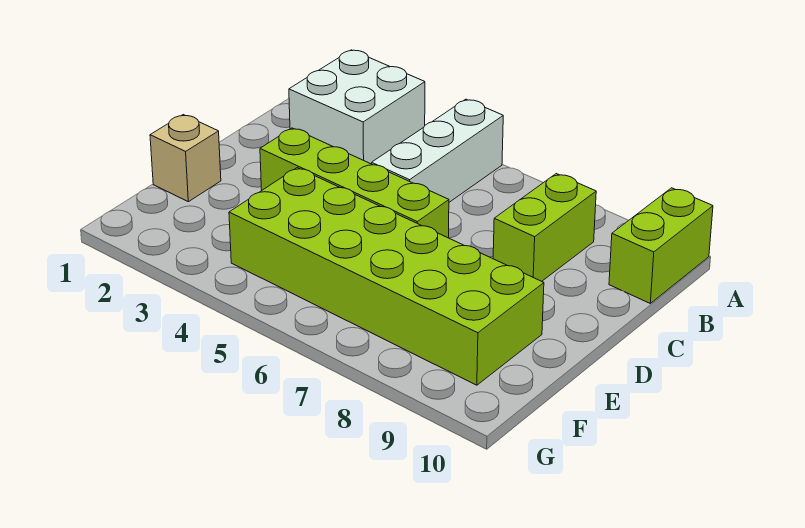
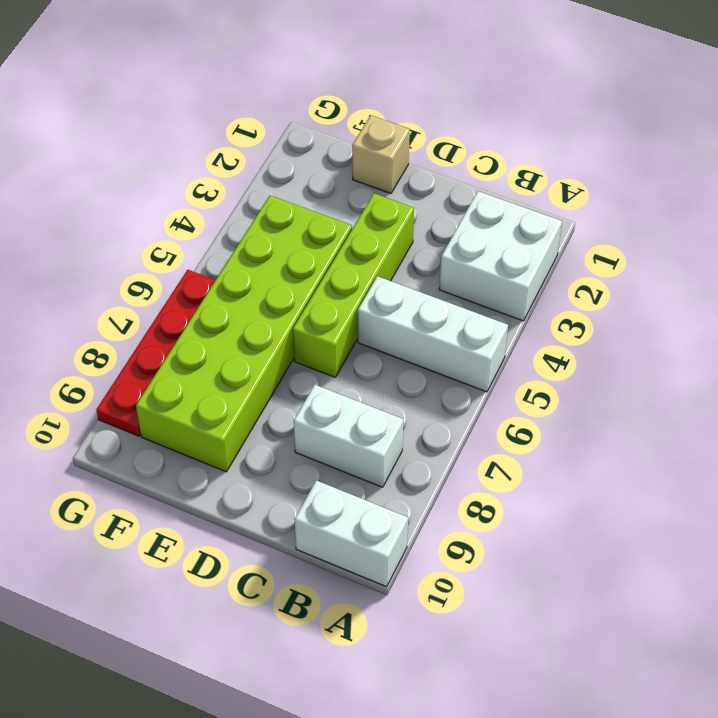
lime brick A10:B10 level 1 -> white brick A10:B10 level 1
lime brick B8:C8 level 1 -> white brick B8:C8 level 1
none -> red plate G6:G9 level 1

